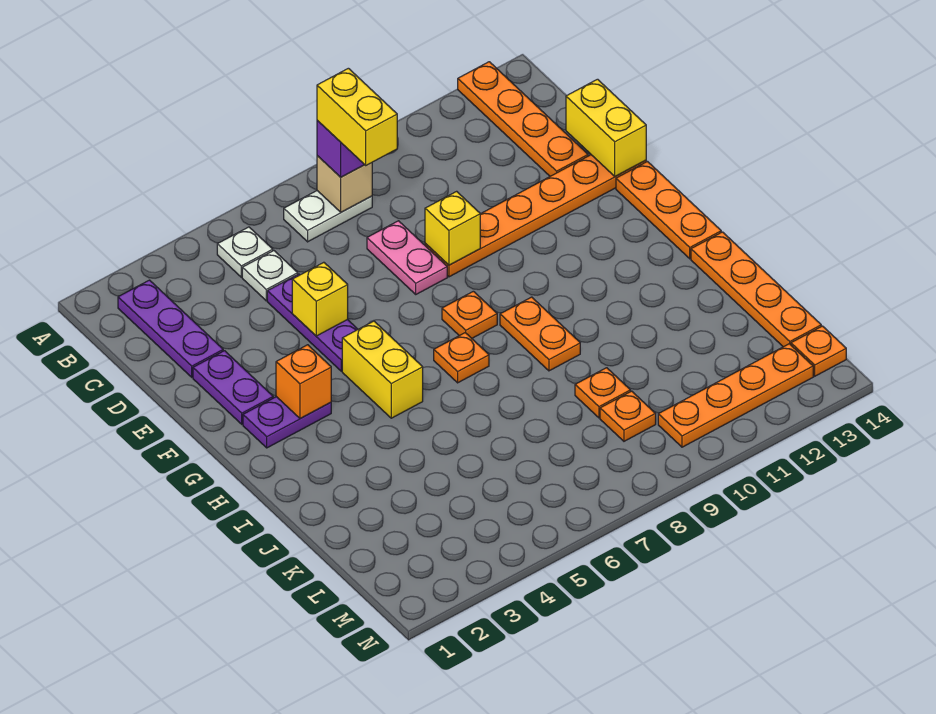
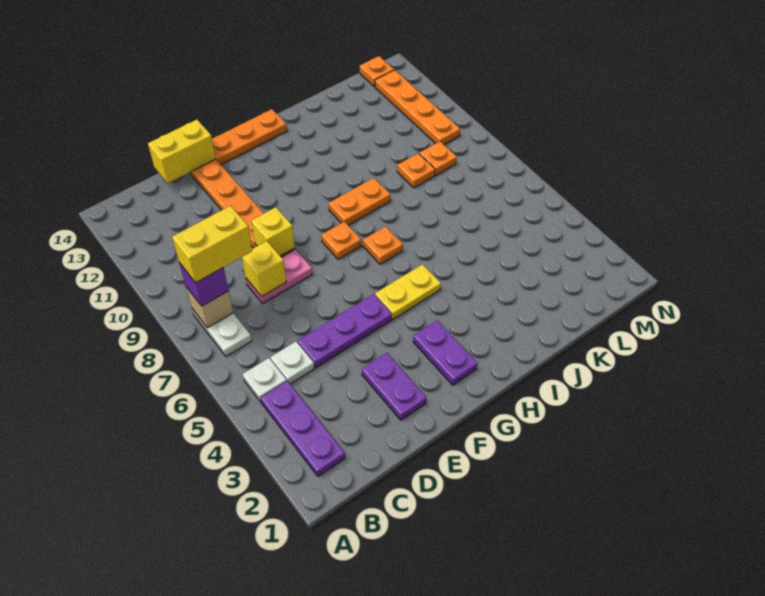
orange plate A13:D13 level 1 -> none
purple plate B2:D2 level 1 -> purple plate B2:B4 level 1
purple plate E2:F2 level 1 -> purple plate E2:E3 level 1
yellow brick E5 level 2 -> yellow brick D8 level 2
orange brick G3 level 2 -> none
yellow brick G5:H5 level 1 -> yellow plate G5:H5 level 1
orange plate I14:L14 level 1 -> none

